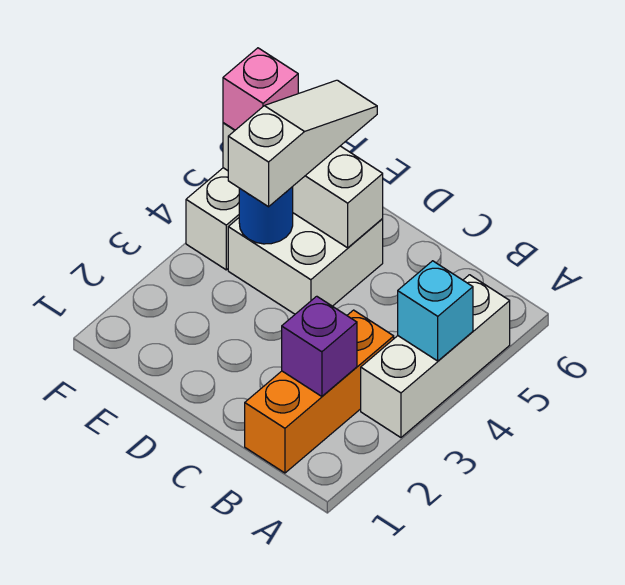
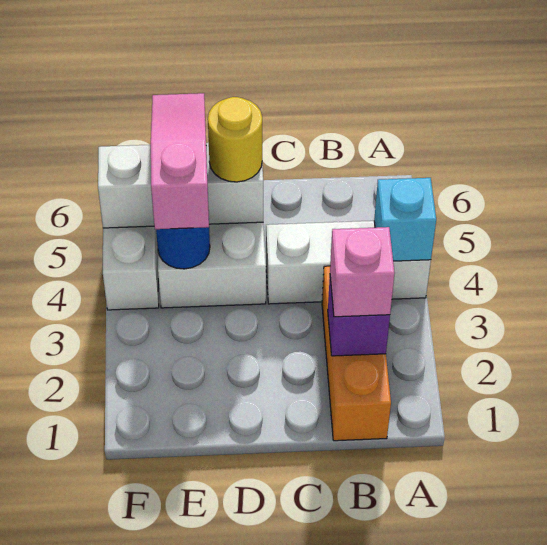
white brick A3:A5 level 1 -> white brick A4:C4 level 1
none -> yellow round brick D5 level 3
white slope E4:E6 level 3 top 4 -> pink slope E4:E6 level 3 top 4
pink brick F5 level 3 -> pink brick B2 level 3

